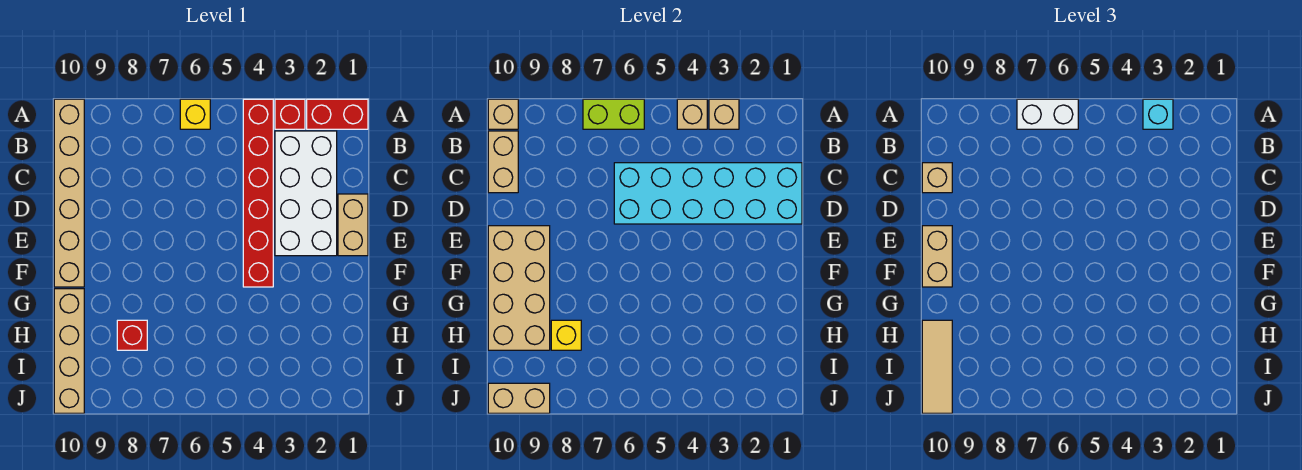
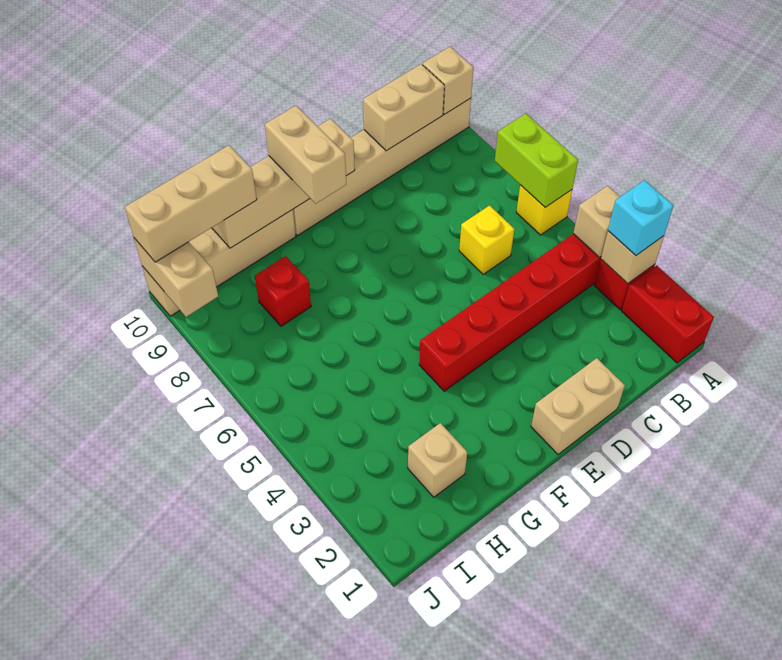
white brick A6:A7 level 3 -> none
white brick B2:E3 level 1 -> none
cyan brick C1:D6 level 2 -> none
tan brick C10 level 3 -> tan brick H2 level 1
tan brick E9:H10 level 2 -> tan brick E10:H10 level 2
tan brick E10:F10 level 3 -> tan brick F9:F10 level 3
yellow brick H8 level 2 -> yellow brick C6 level 1
tan tile H10:J10 level 3 -> tan brick H10:J10 level 3

